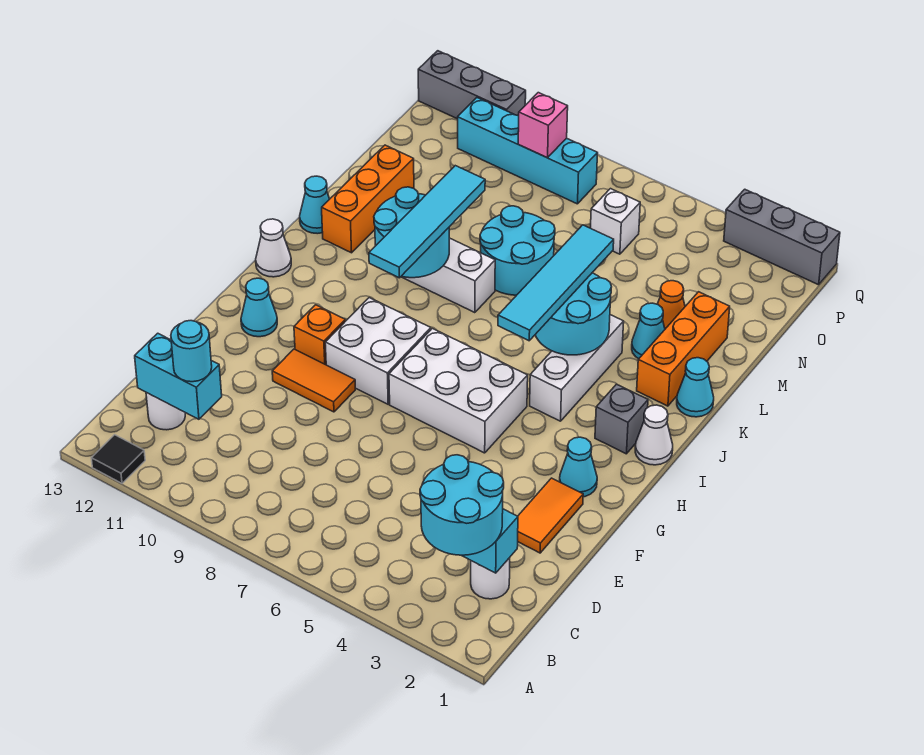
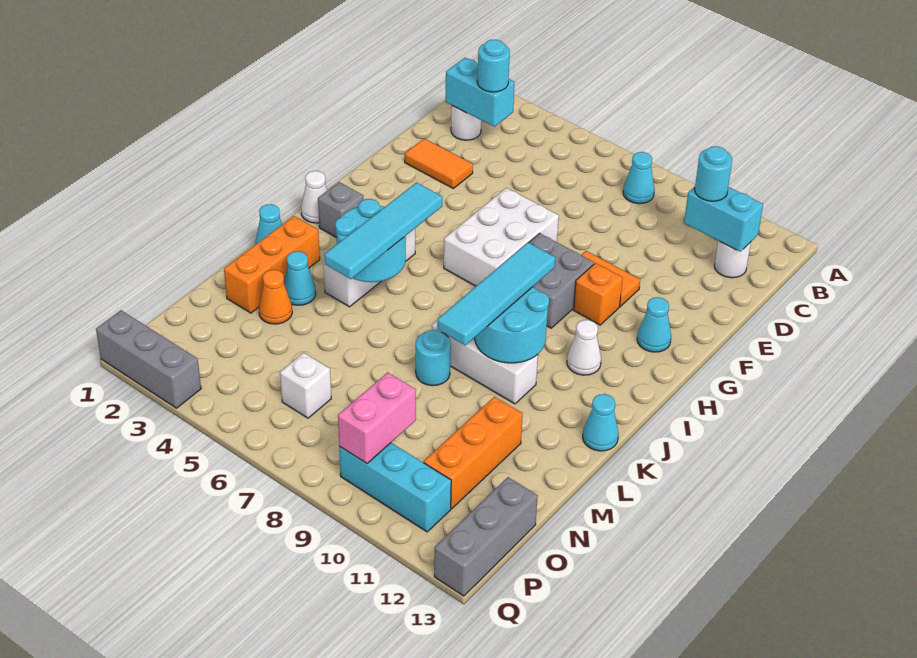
black tile A12 level 1 -> none
cyan round brick B2:C3 level 3 -> cyan round brick C3 level 3
orange tile E2:F2 level 1 -> orange tile E2:E3 level 1
cyan cone G2 level 1 -> cyan cone B8 level 1
white brick G5:H7 level 1 -> white brick F6:H7 level 1
white brick G8:H9 level 1 -> grey brick G8:H9 level 1
white cone I13 level 1 -> white cone I11 level 1
orange brick K12:M12 level 1 -> orange brick M11:O11 level 1
cyan round brick L7:M8 level 1 -> cyan round brick L8 level 1
cyan brick P8:P11 level 1 -> cyan brick P9:P11 level 1
pink brick P9 level 2 -> pink brick O9:P9 level 2
grey brick Q11:Q13 level 1 -> grey brick O13:Q13 level 1

